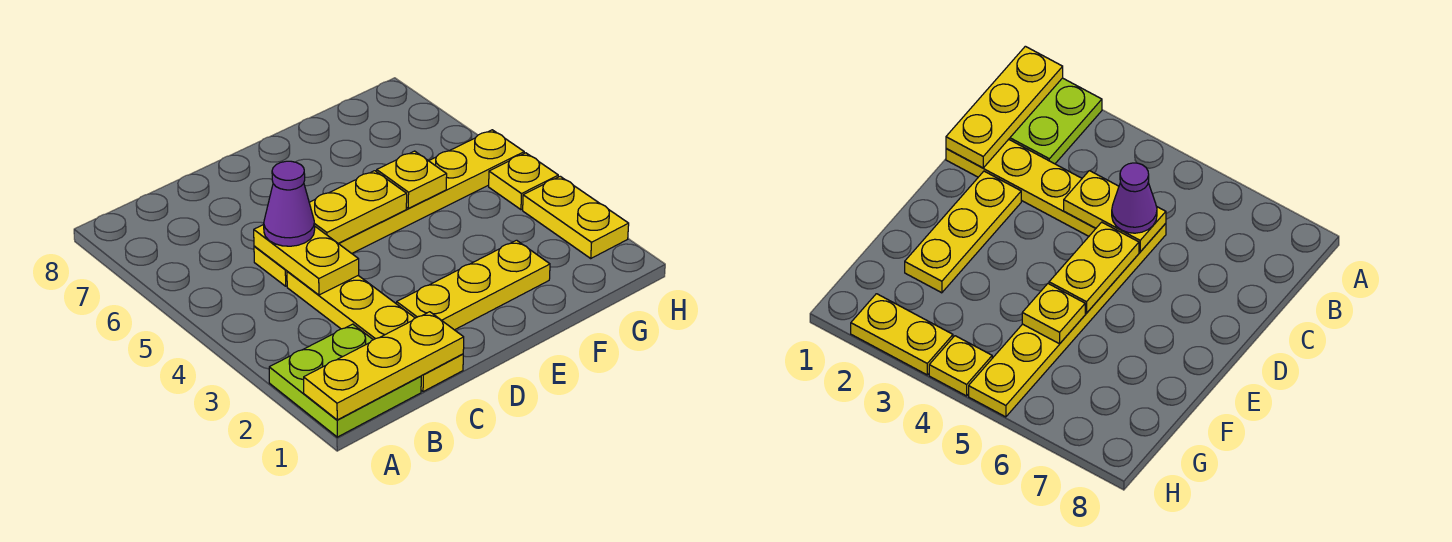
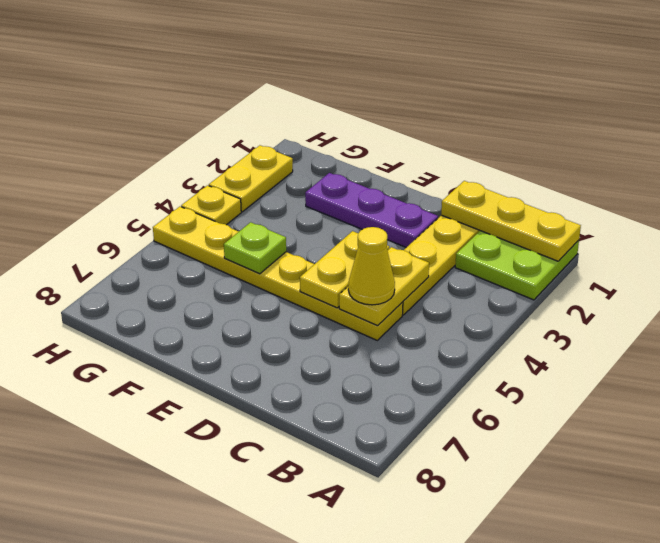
purple cone C5 level 3 -> yellow cone C5 level 3
yellow plate D2:F2 level 1 -> purple plate D2:F2 level 1
yellow plate D5:E5 level 2 -> yellow plate D4:D5 level 2
yellow plate F5 level 2 -> lime plate F5 level 2

